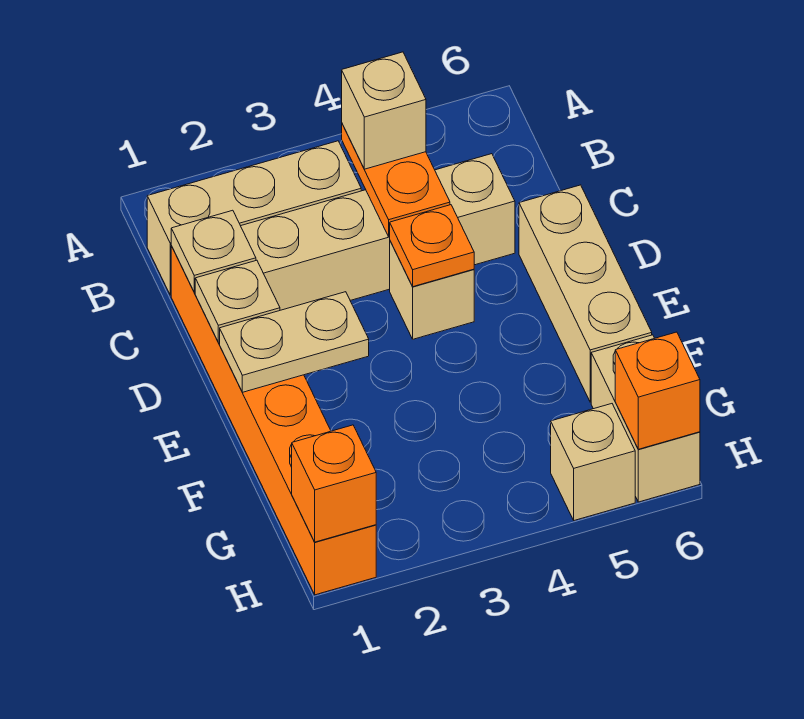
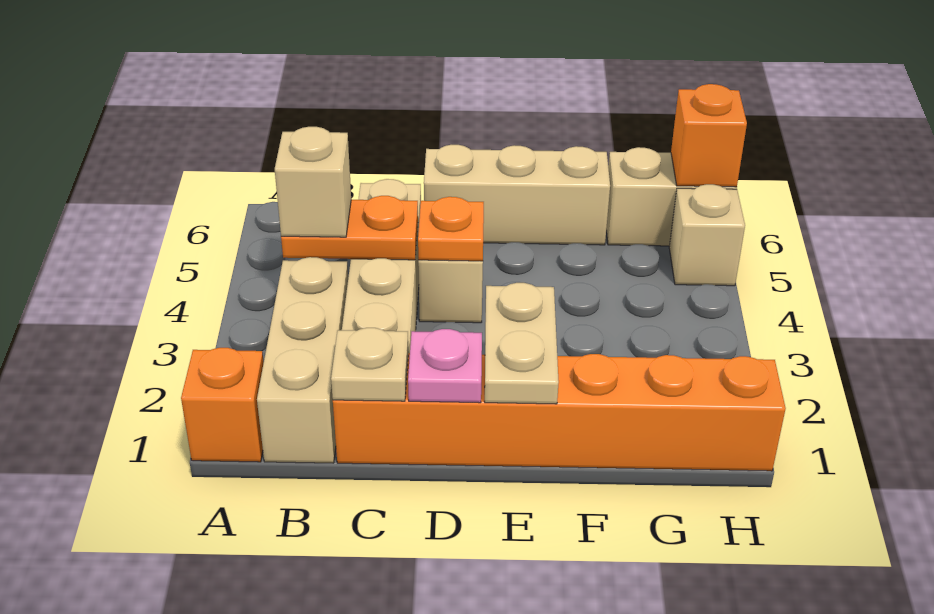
tan plate D1 level 2 -> pink plate D1 level 2
orange brick H1 level 2 -> orange brick A1 level 1

